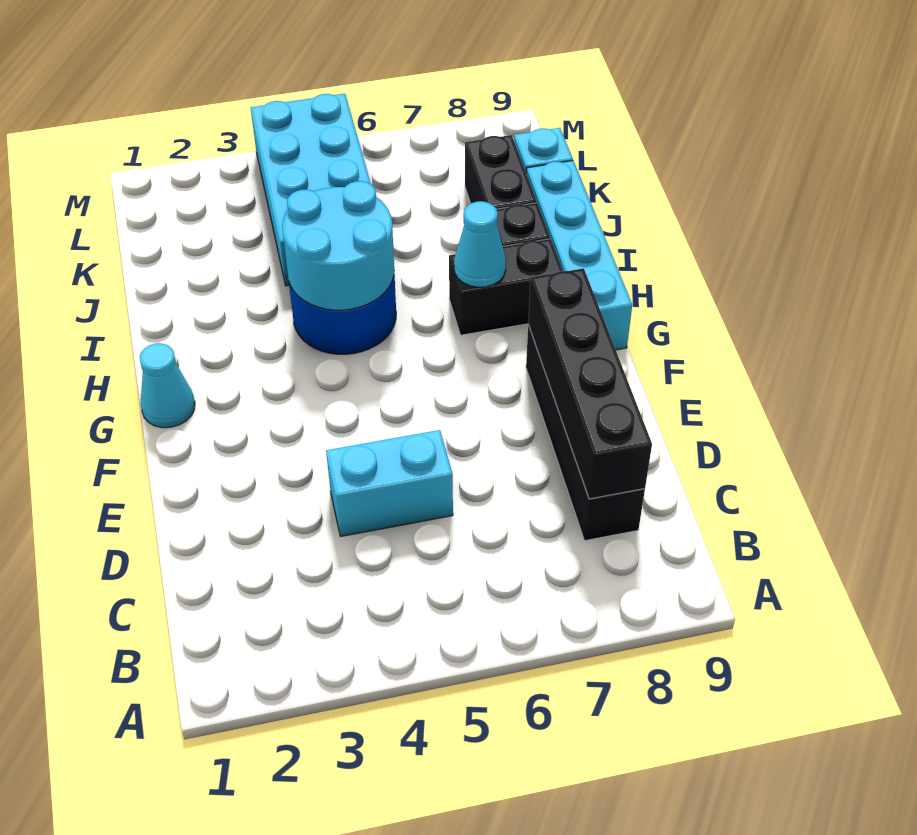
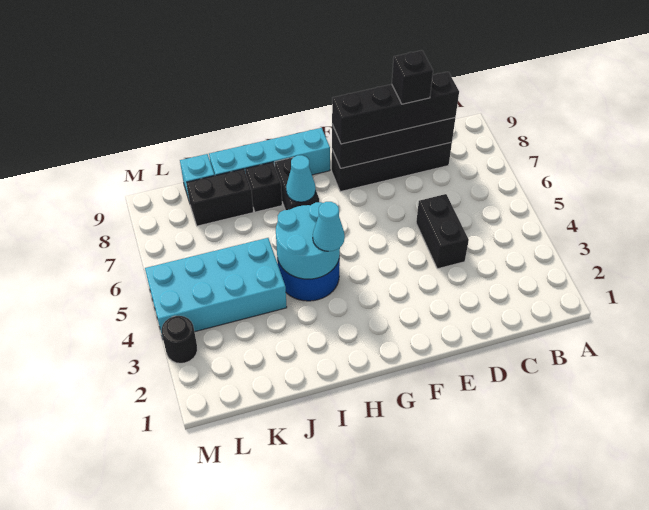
none -> black brick C8:F8 level 3
cyan brick D4:D5 level 1 -> black brick D4:D5 level 1
none -> black brick D8 level 4
cyan cone G1 level 1 -> cyan cone H4 level 3
none -> black round brick M3 level 1

